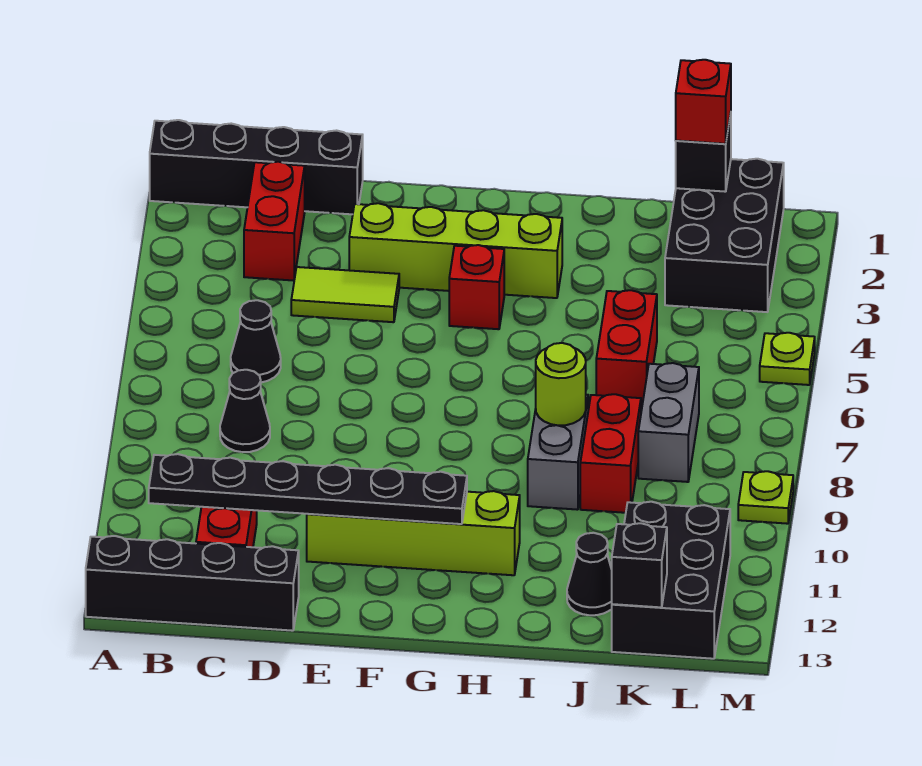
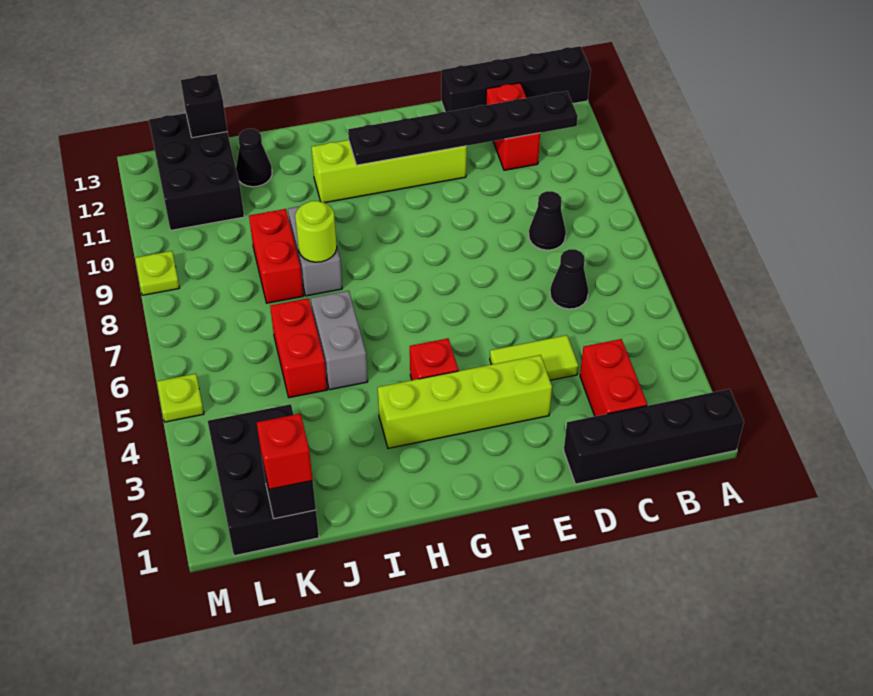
grey brick K7:K8 level 1 -> grey brick I5:I6 level 1

